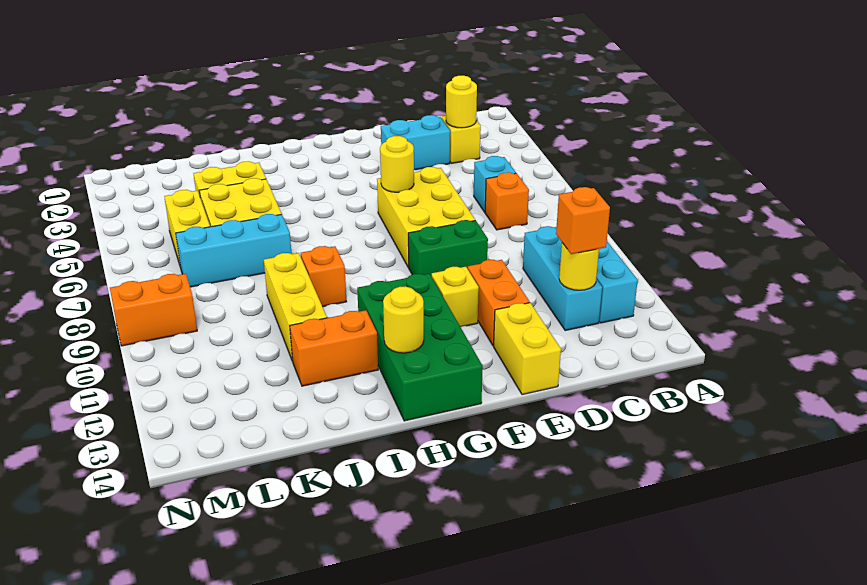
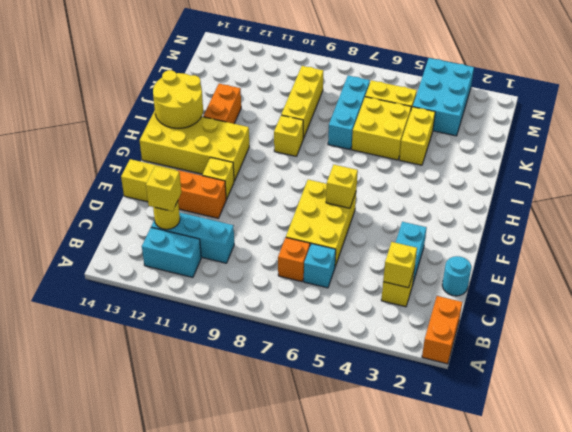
yellow round brick C3 level 2 -> yellow brick C3 level 2
orange brick C12 level 3 -> yellow brick C12 level 3
none -> cyan round brick D1 level 1
yellow brick E6:F8 level 1 -> yellow brick D6:F7 level 1
green brick E9:F9 level 1 -> none
yellow round brick F6 level 2 -> yellow brick F6 level 2
green brick G11:H14 level 1 -> yellow brick G11:H14 level 1
yellow round brick H13 level 2 -> yellow round brick H13:I14 level 2
orange brick I9 level 1 -> yellow brick I9 level 1
yellow brick J9:J11 level 1 -> yellow brick J9:L9 level 1
none -> cyan brick L3:N4 level 1
orange brick M9:N9 level 1 -> orange brick A1:B1 level 1

